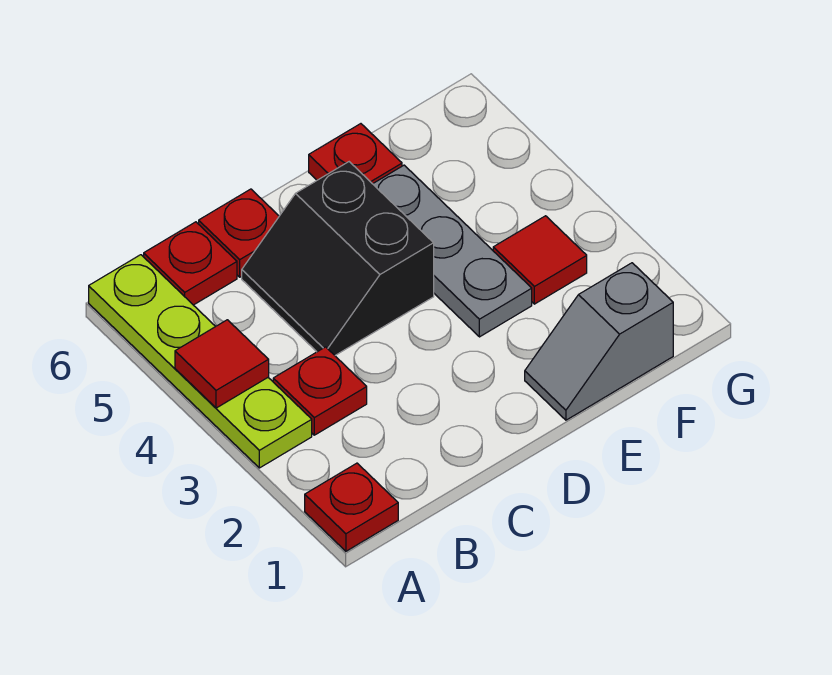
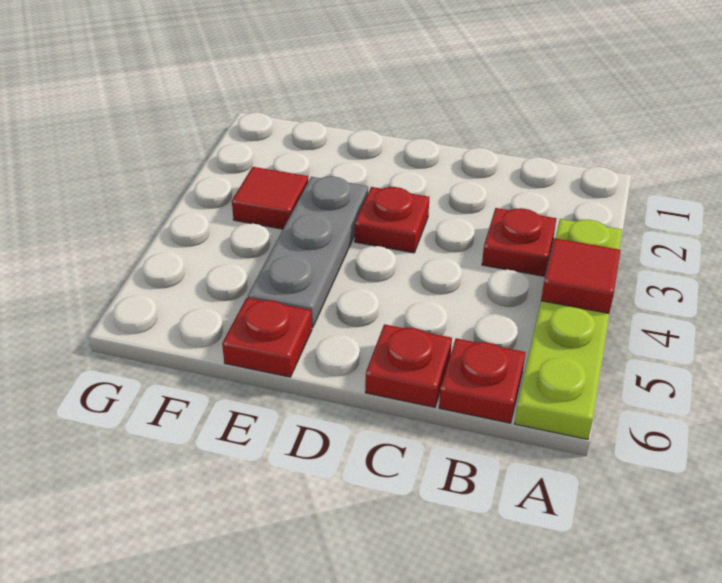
red plate A1 level 1 -> red plate D3 level 1
black slope C4:D5 level 1 top D -> none
grey slope E1:F1 level 1 top F -> none

